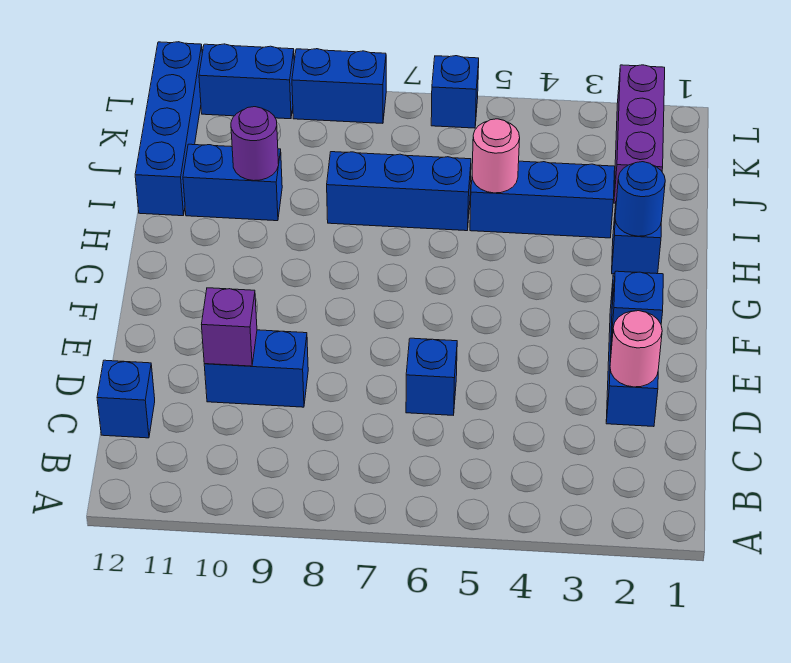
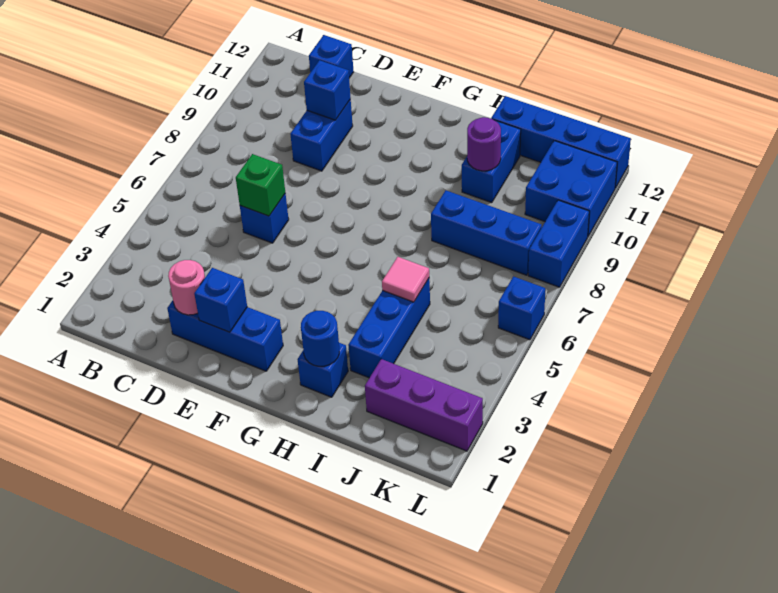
none -> green brick D6 level 2
purple brick D10 level 2 -> blue brick D10 level 2
pink round brick I5 level 2 -> pink tile I5 level 2
blue brick I6:I8 level 1 -> blue brick I8:K8 level 1
blue brick L10:L11 level 1 -> blue brick K10:L11 level 1

